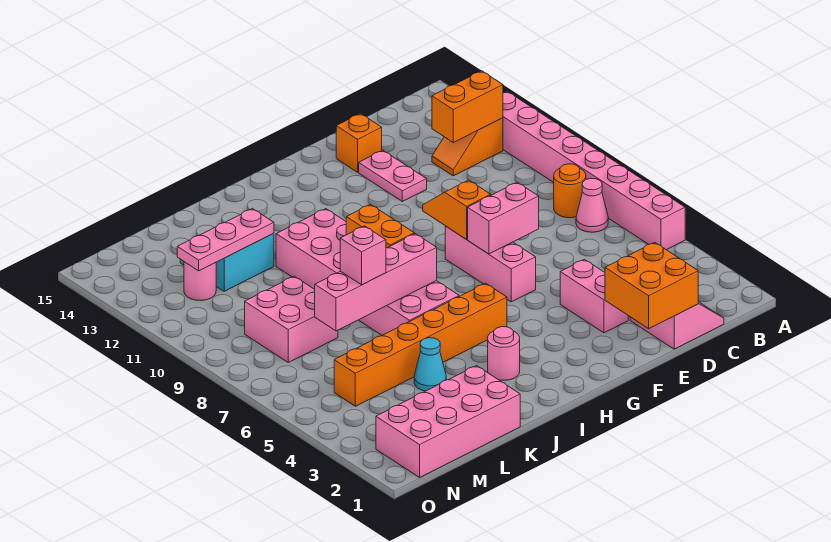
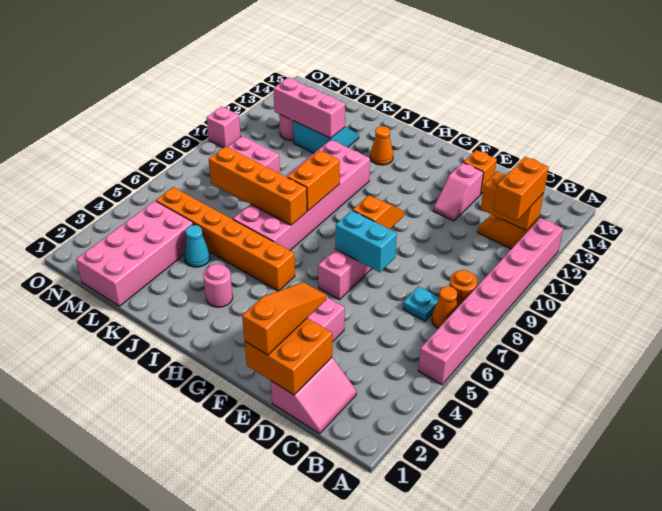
pink cone B7 level 1 -> orange cone B7 level 1
none -> orange brick B11:B12 level 3
none -> cyan plate C7 level 1
none -> orange slope E1:E3 level 3 top 1
pink brick E7:F7 level 2 -> cyan brick E7:F7 level 2
pink plate E12:E13 level 1 -> pink slope E12:E13 level 1 top 13
pink brick I7:L7 level 2 -> orange brick I7:L7 level 2
none -> orange cone I13 level 1
pink brick K1:N2 level 1 -> pink brick L1:M4 level 1
pink brick K7 level 3 -> pink brick O10 level 1
pink plate K12:M12 level 2 -> pink brick K12:M12 level 2

